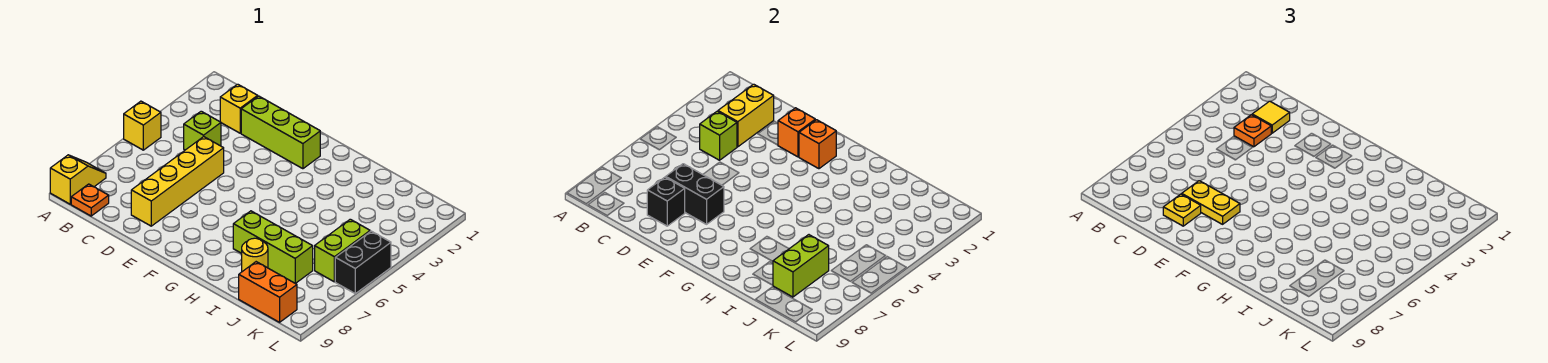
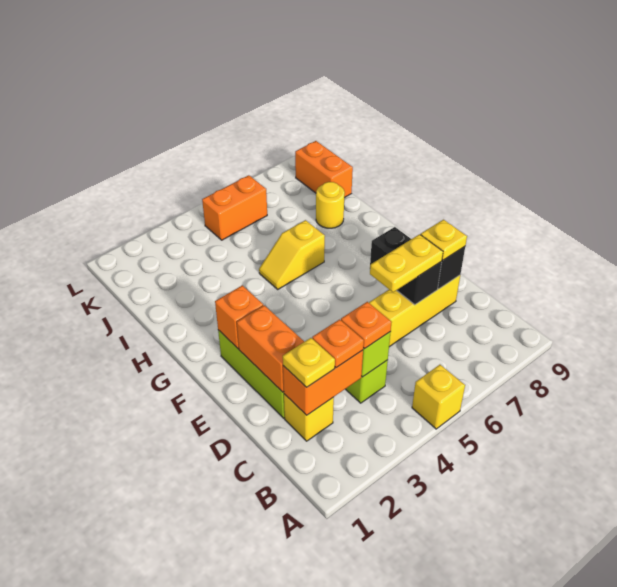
yellow slope A8:A9 level 1 top 9 -> yellow slope H5:H6 level 1 top 6
orange plate B9 level 1 -> orange plate C4 level 3
yellow brick C2:C3 level 2 -> orange brick C2:C3 level 2
yellow tile C2 level 3 -> yellow plate C2 level 3
yellow plate D7:E7 level 3 -> yellow plate D6:D7 level 3
orange brick E2 level 2 -> orange brick D2:E2 level 2
lime brick H7:J7 level 1 -> none
lime brick J7:J8 level 2 -> none
lime brick K5:K6 level 1 -> orange brick K5:K6 level 1
black brick L5:L6 level 1 -> none

